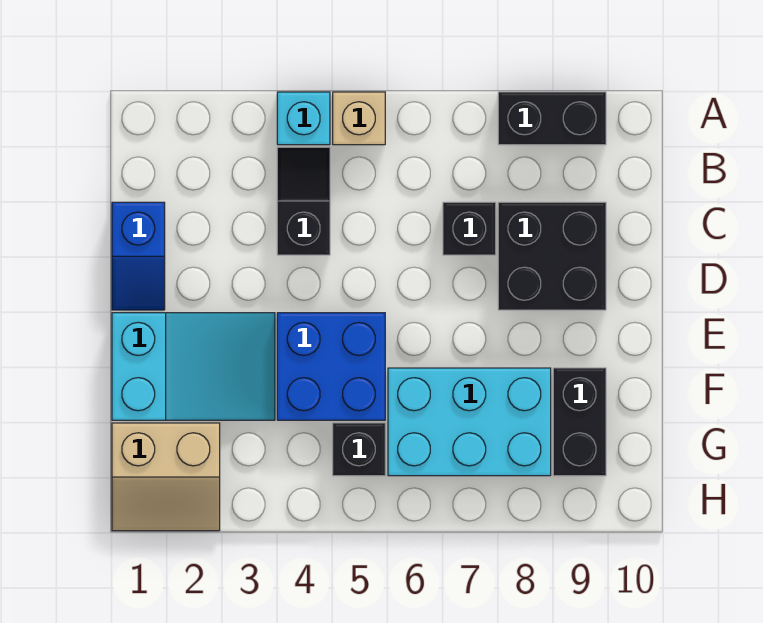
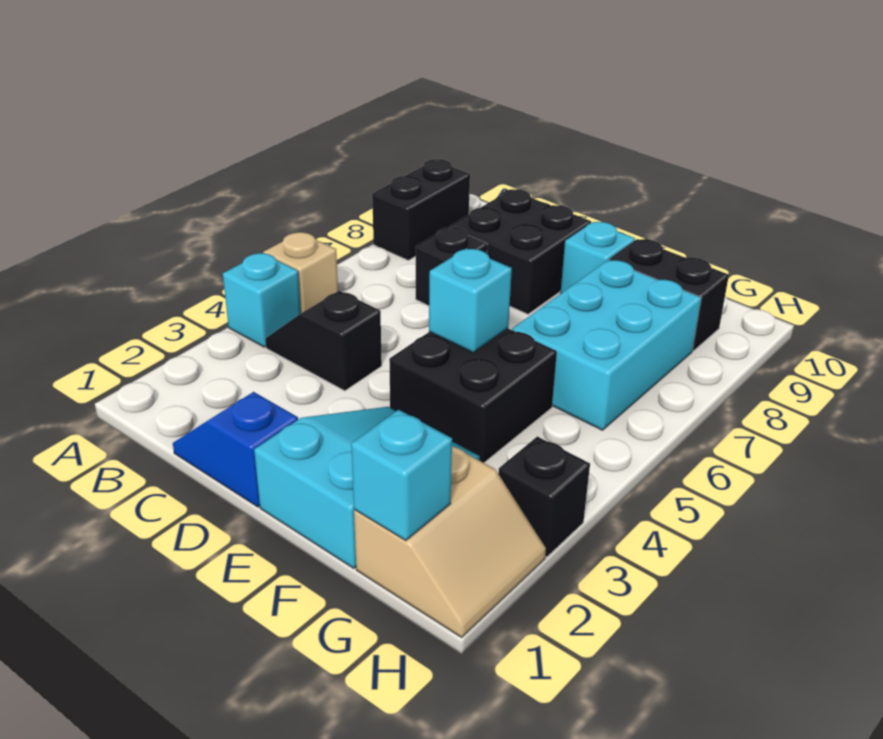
blue slope C1:D1 level 1 top C -> blue slope C1:D1 level 1 top D
blue brick E4:F5 level 1 -> black brick E4:F5 level 1
none -> cyan brick E5 level 2
none -> cyan brick E9 level 1
none -> cyan brick G1 level 2
black brick G5 level 1 -> black brick H3 level 1

